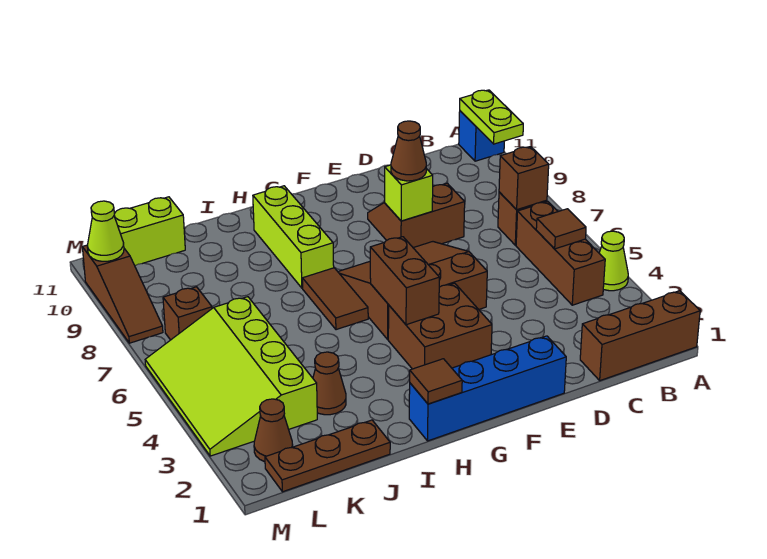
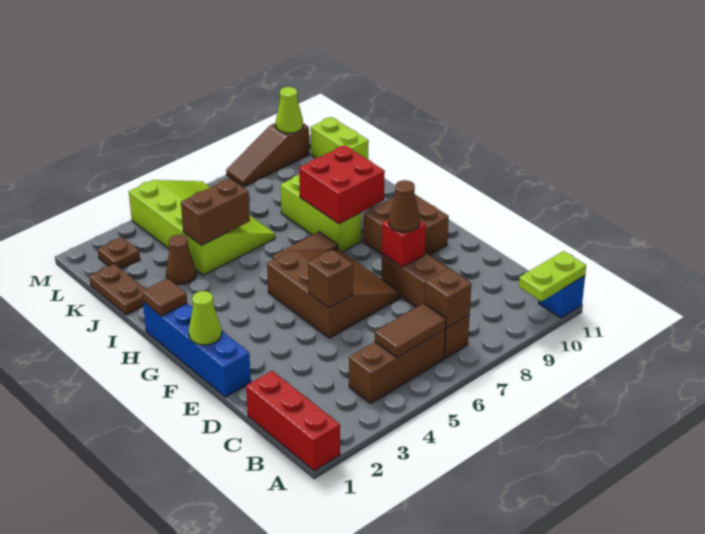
brown brick A1:C1 level 1 -> red brick A1:C1 level 1
lime cone A4 level 1 -> lime cone F1 level 2
brown tile B5 level 2 -> brown tile B5:B6 level 2
lime brick E8 level 2 -> red brick E8 level 2
brown brick F3:G4 level 1 -> brown brick F9:G10 level 1
brown brick G4:G5 level 2 -> brown brick J4:J5 level 2
lime brick H8:H10 level 1 -> lime brick H8:J8 level 1
none -> red brick H8:I9 level 2
brown plate J1:L1 level 1 -> brown plate J1:K1 level 1
lime slope K3:M6 level 1 top K -> lime slope J4:M6 level 1 top 4
brown cone L2 level 1 -> brown plate L2 level 1
brown brick L7 level 1 -> brown brick E5 level 2

